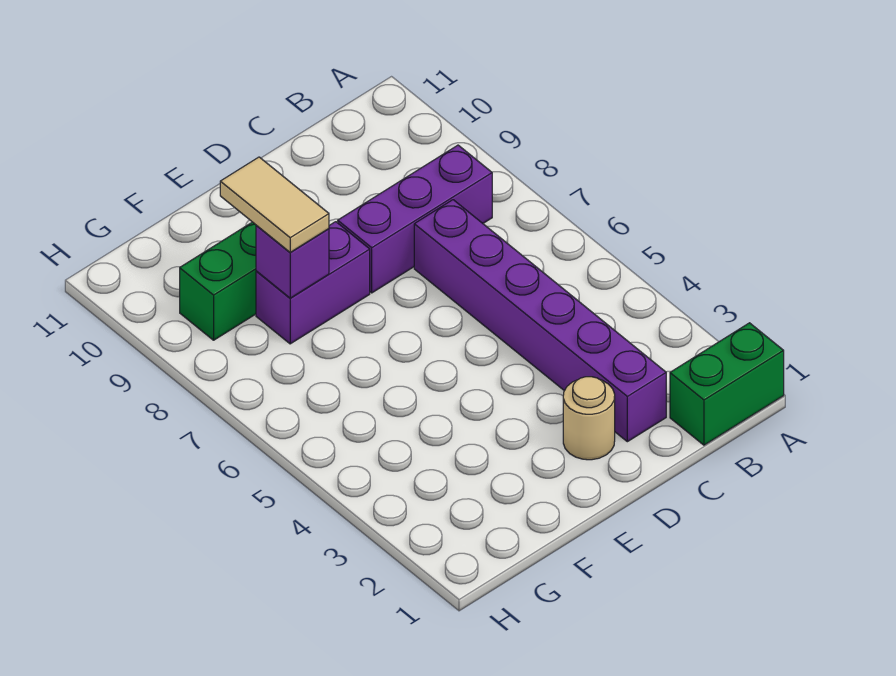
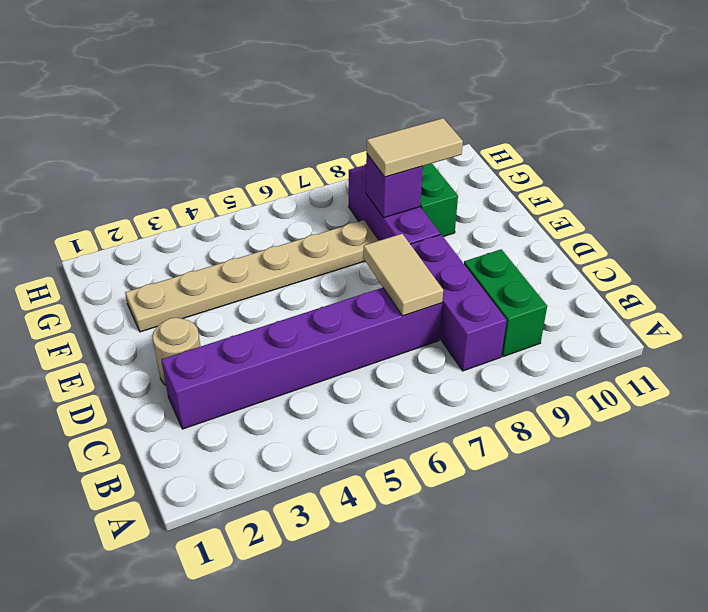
green brick A1:B1 level 1 -> green brick B9:C9 level 1
none -> tan tile C7:D7 level 2
purple brick E8:F8 level 1 -> purple brick E8:G8 level 1
none -> tan plate F2:F7 level 1

